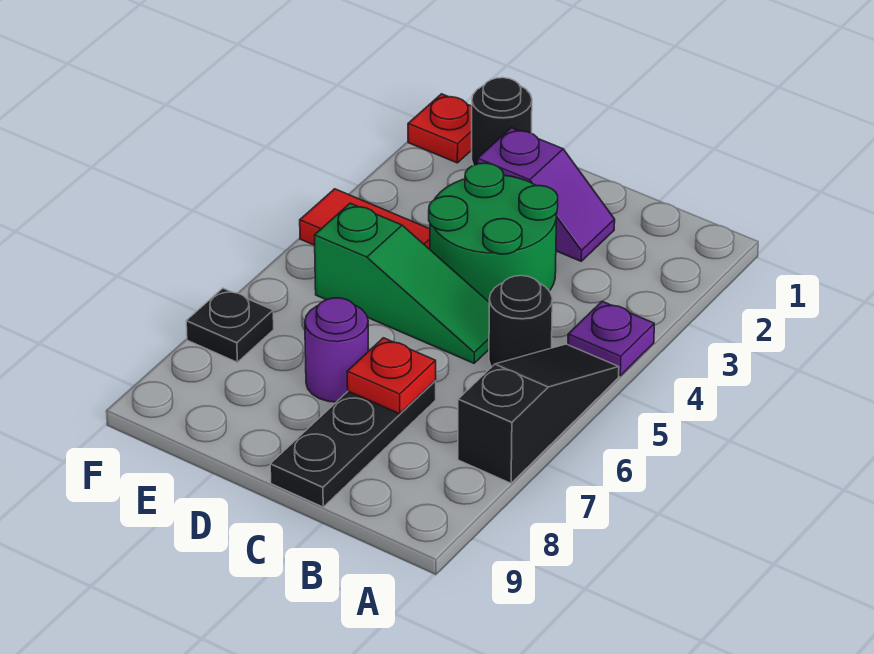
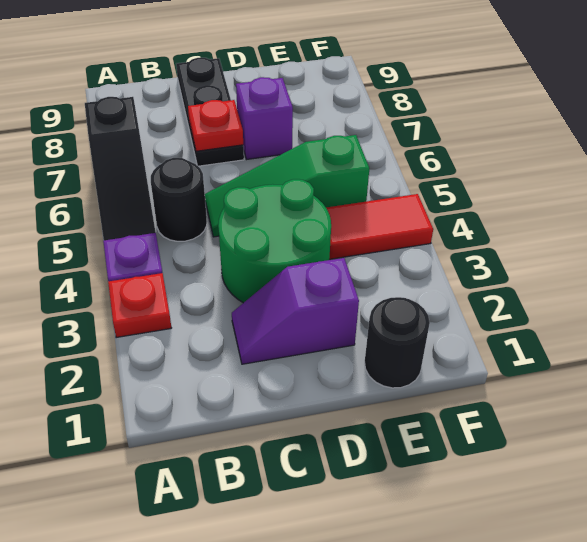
purple round brick D7 level 1 -> purple brick D7 level 1
red plate F1 level 1 -> red plate A3 level 1
black plate F7 level 1 -> none

